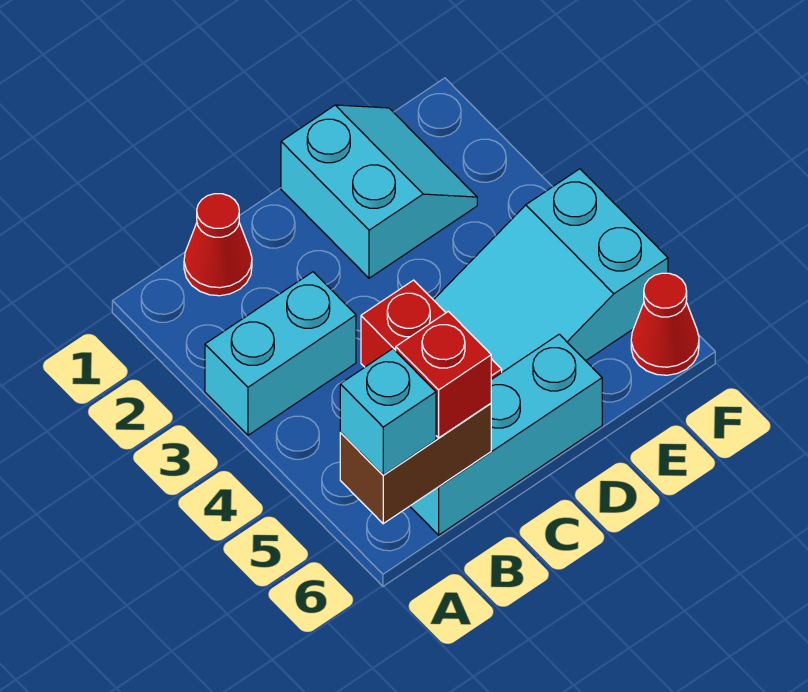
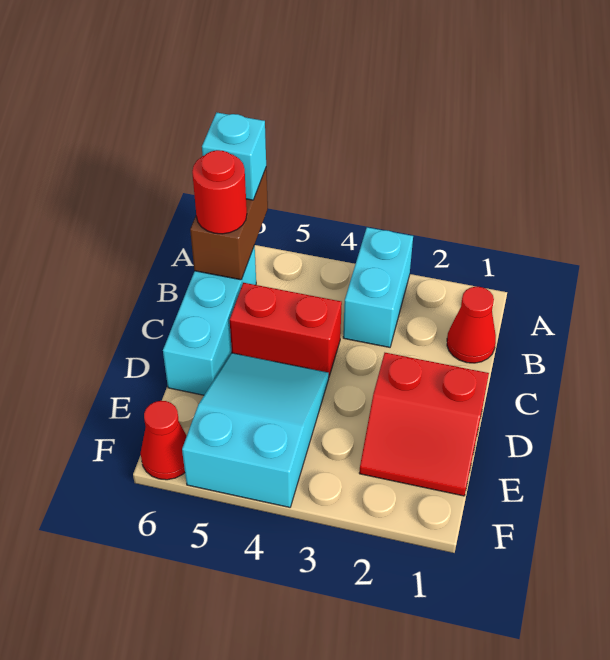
red brick B6 level 3 -> red round brick B6 level 3
cyan slope D1:E2 level 1 top D -> red slope D1:E2 level 1 top D

